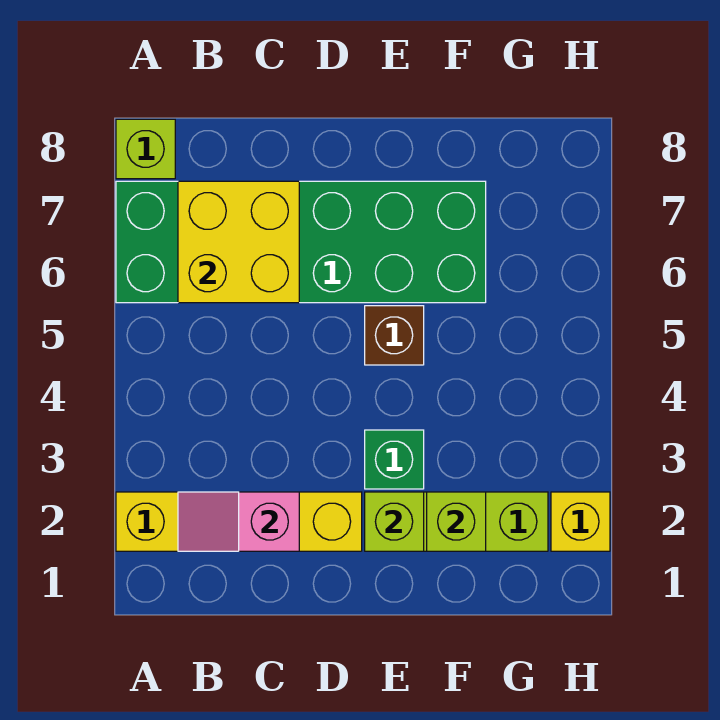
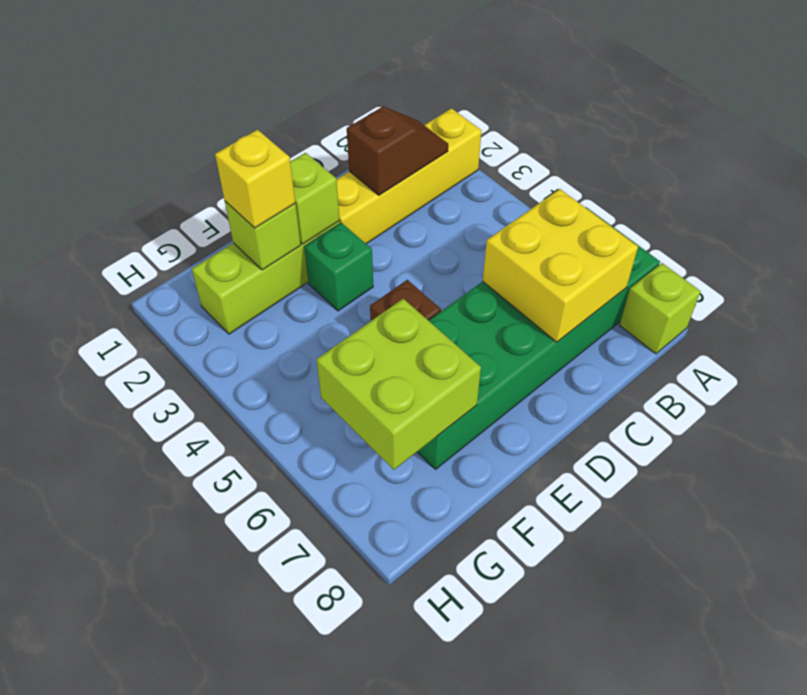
pink slope B2:C2 level 2 top C -> brown slope B2:C2 level 2 top C
none -> lime brick F6:G7 level 2
yellow brick H2 level 1 -> yellow brick F2 level 3

